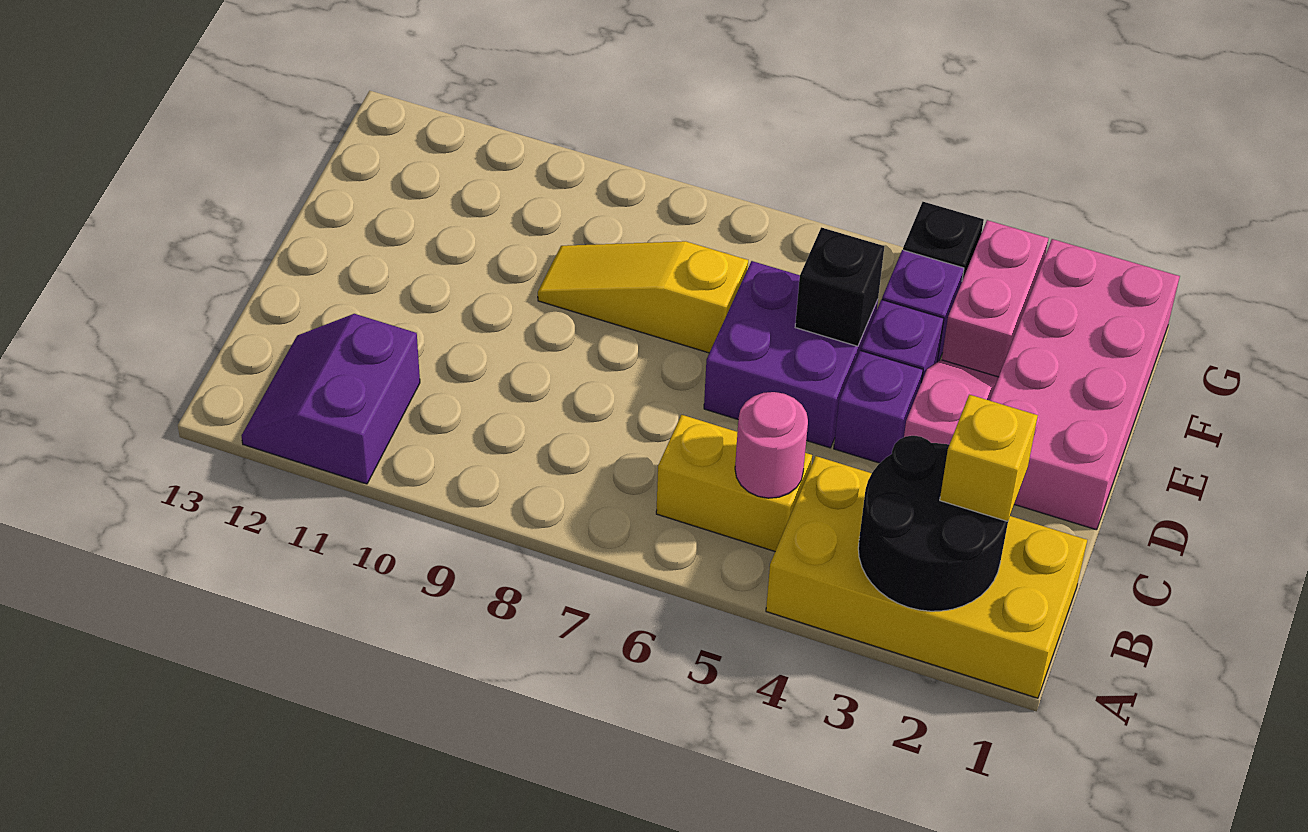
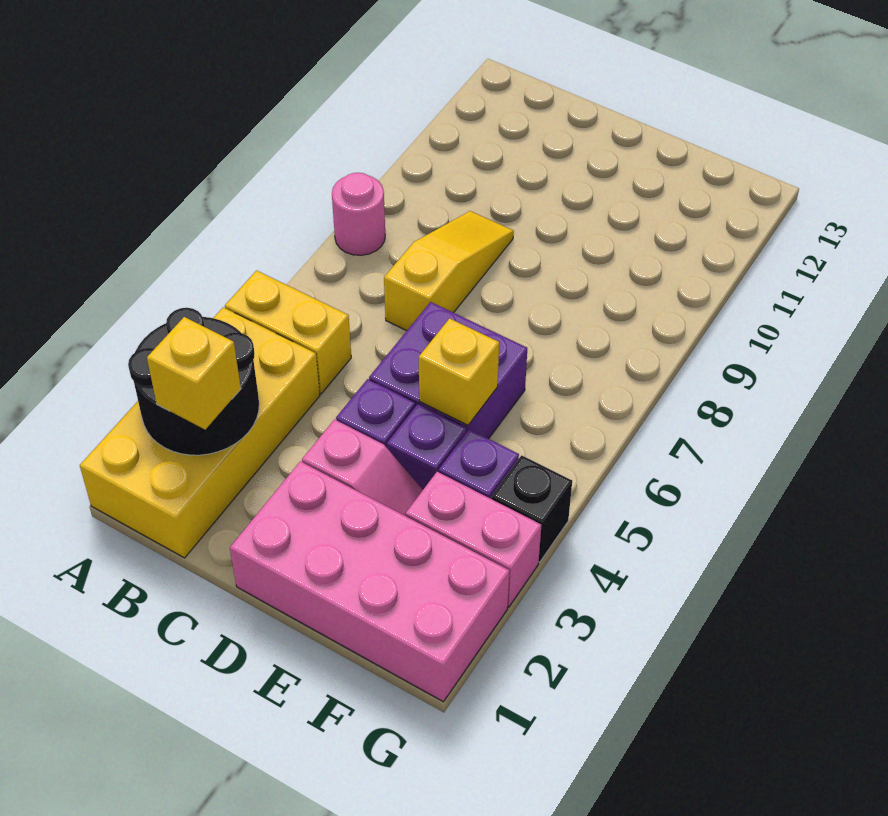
purple slope A11:B12 level 1 top 11 -> none
yellow brick B5:B6 level 1 -> yellow brick A5:B5 level 1
pink round brick B5 level 2 -> pink round brick A8 level 1
black brick E5 level 2 -> yellow brick E5 level 2
yellow slope E7:E9 level 1 top 7 -> yellow slope C7:C9 level 1 top 7

